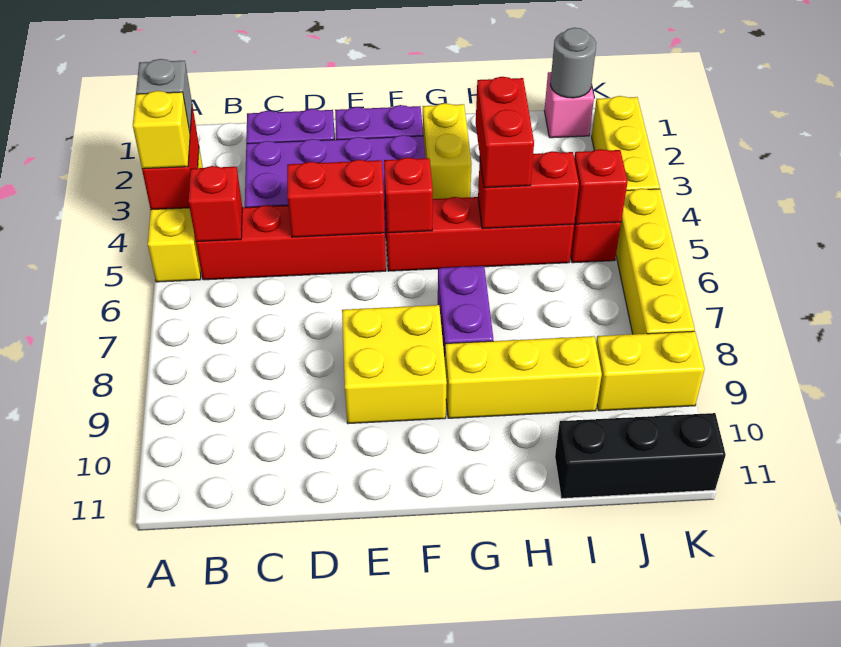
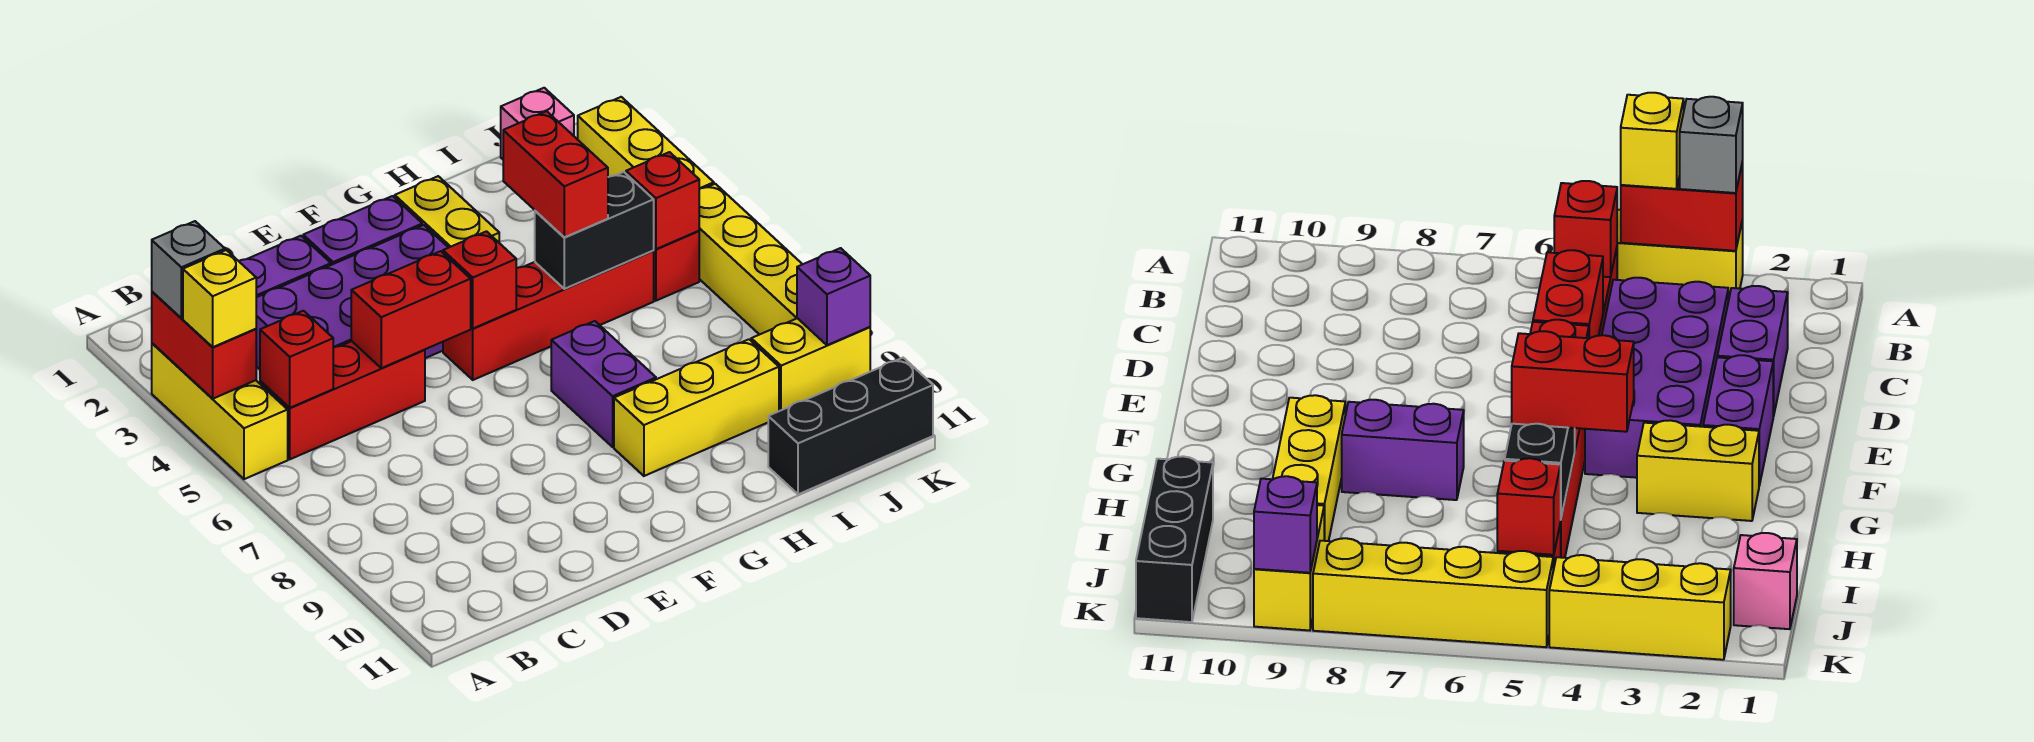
red brick B5:E5 level 1 -> red brick B5:D5 level 1
yellow brick E8:F9 level 1 -> none
red brick H5:I5 level 2 -> black brick H5:I5 level 2
grey round brick J1 level 2 -> none
none -> purple brick K9 level 2

